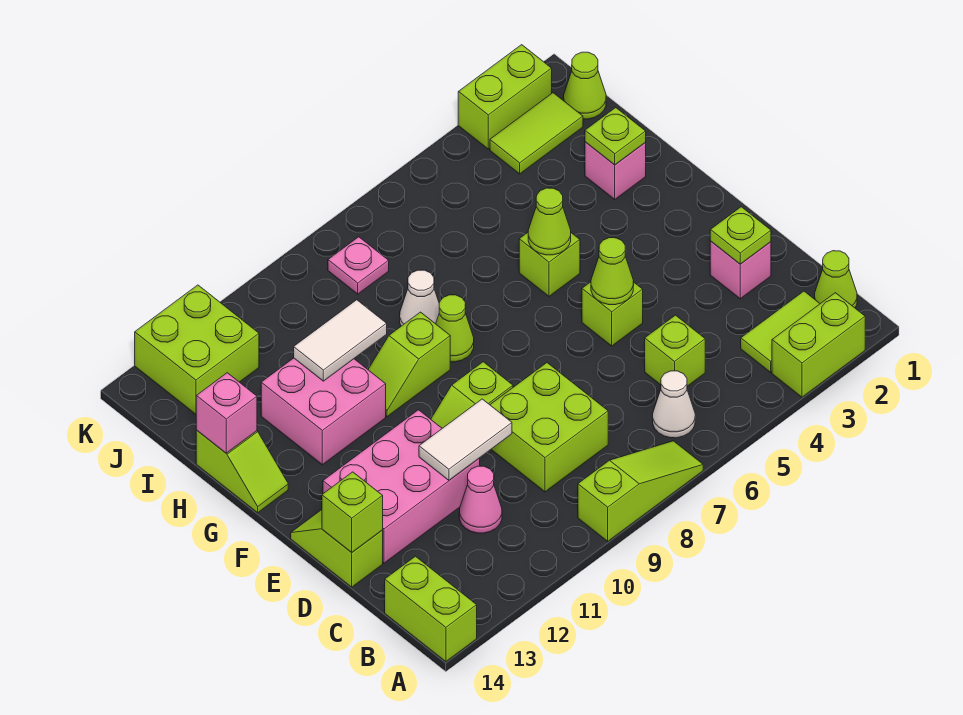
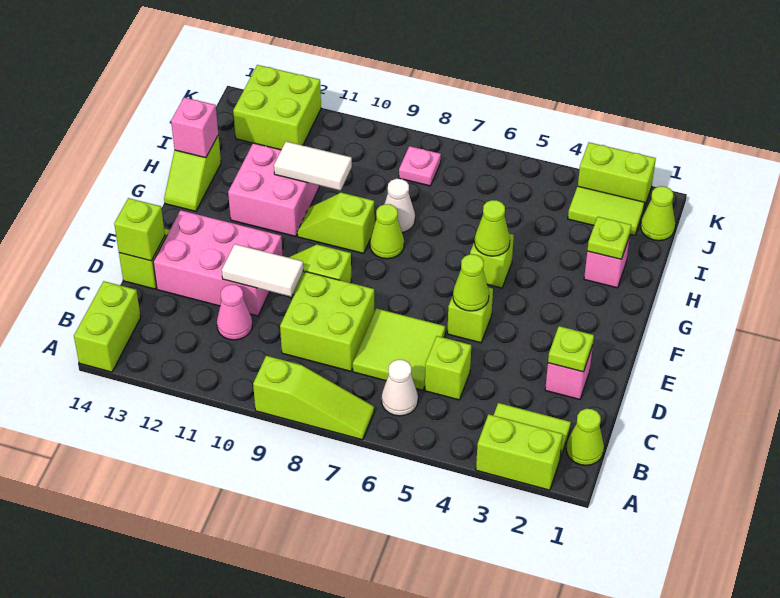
none -> lime tile C6:D7 level 1

